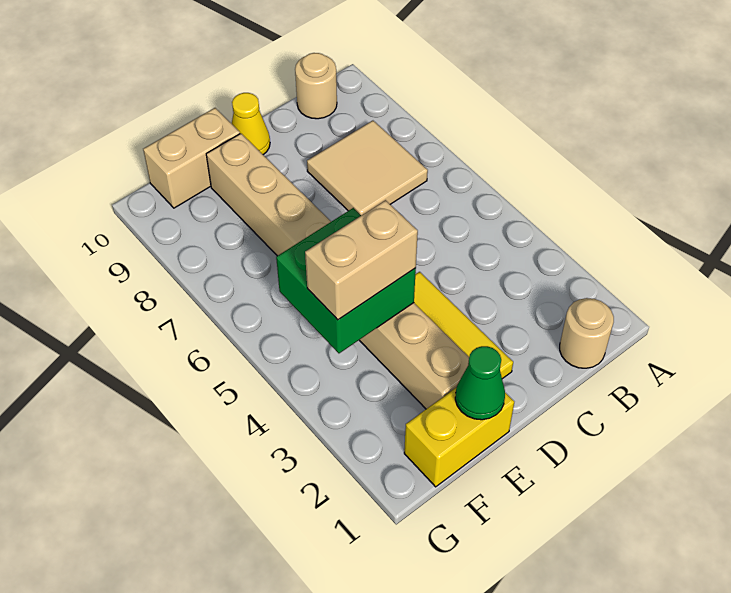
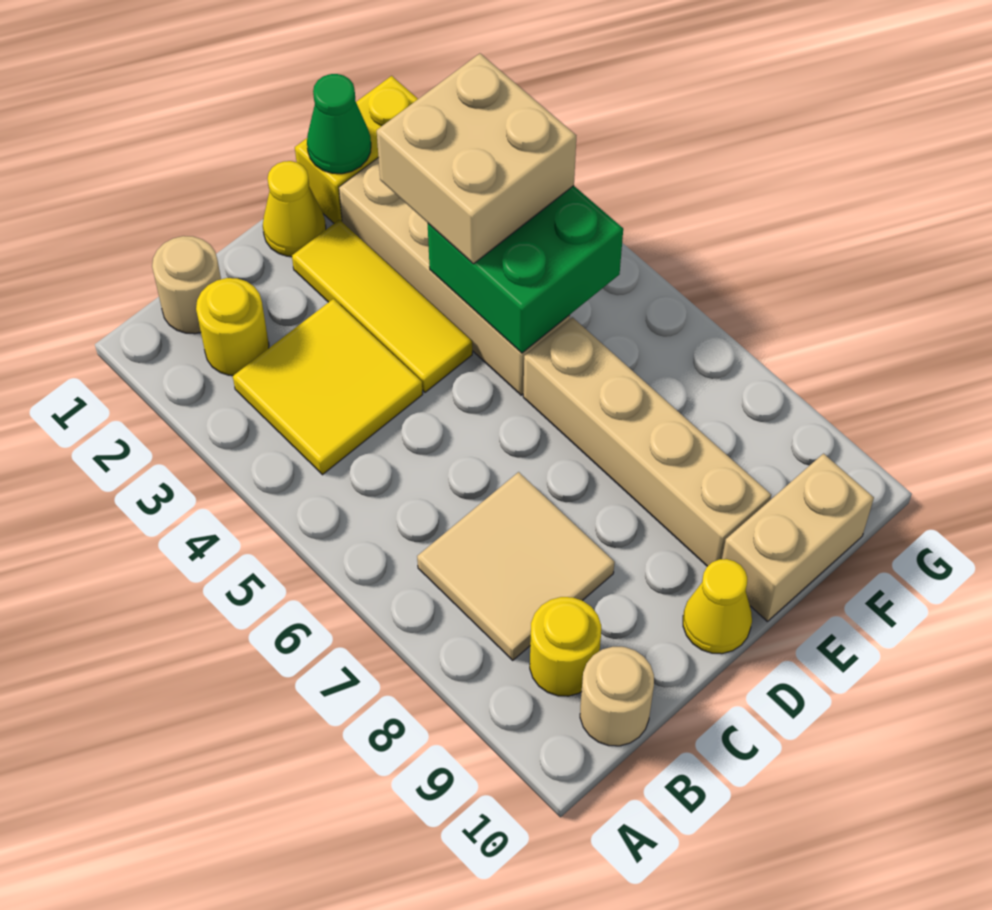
none -> yellow round brick B2 level 1
none -> yellow tile B3:C4 level 1
none -> yellow round brick B9 level 1
none -> yellow cone D1 level 1
tan brick E4:F4 level 3 -> tan brick E3:F4 level 3

